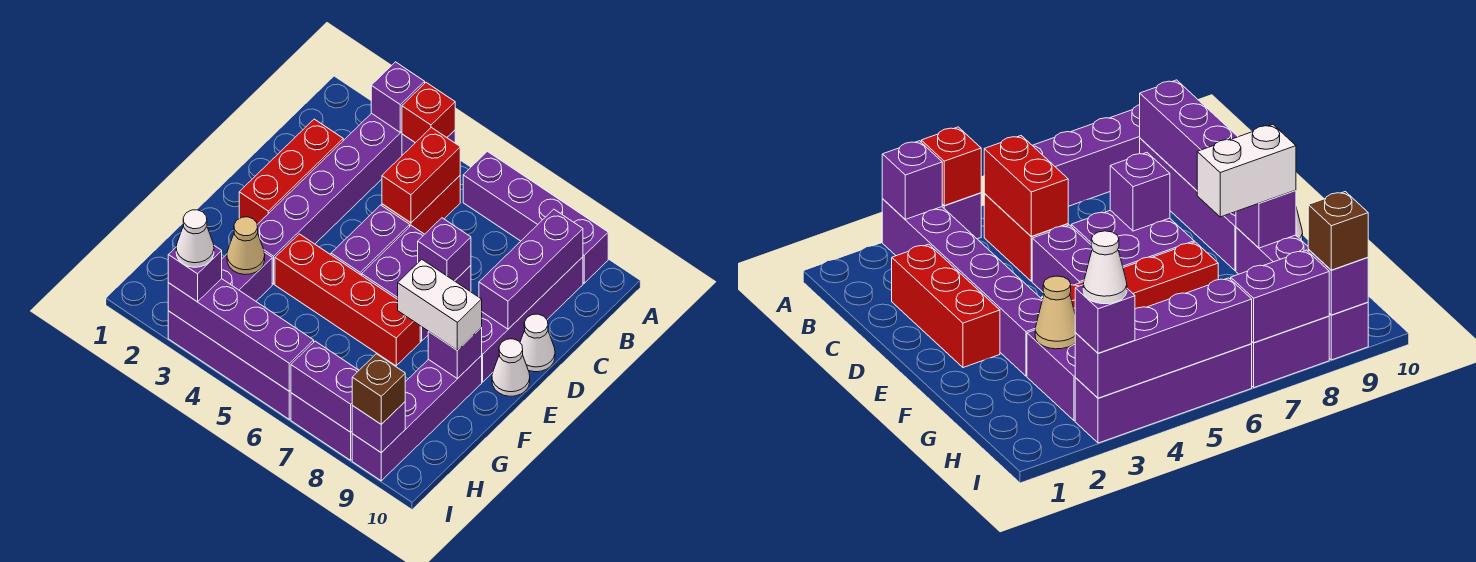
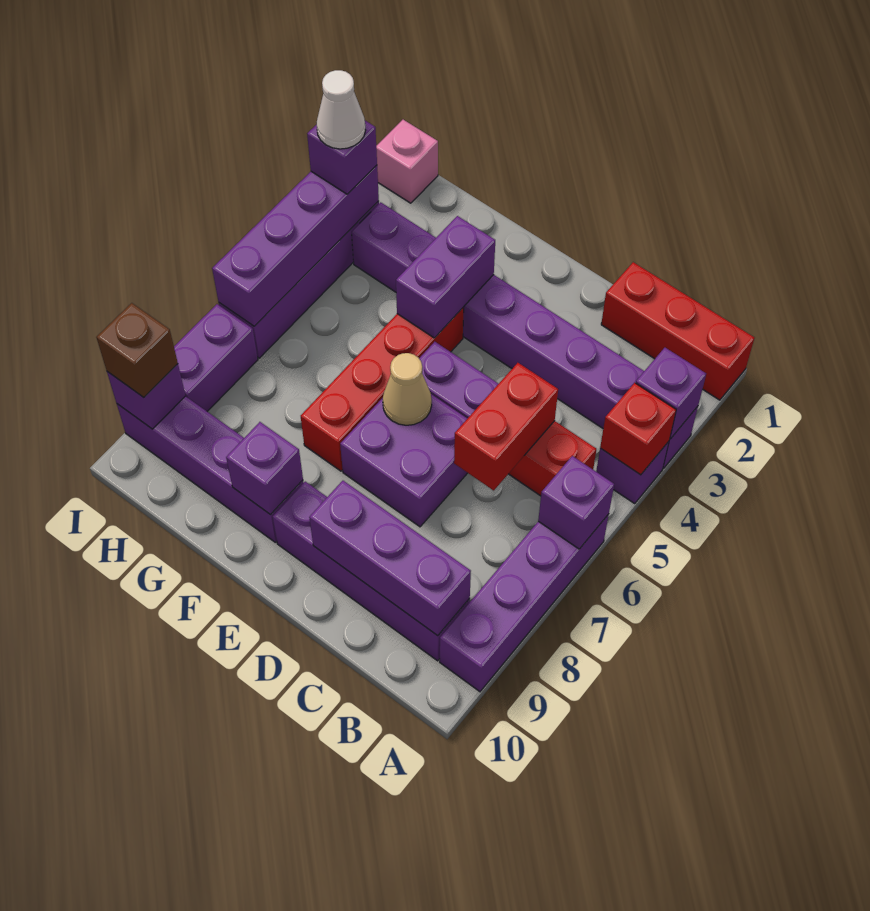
red brick B5:C5 level 2 -> red brick C5:C6 level 2
red brick C2:E2 level 1 -> red brick A1:C1 level 1
purple brick D7 level 2 -> purple brick A6 level 2
white cone D10 level 1 -> none
white cone E10 level 1 -> none
white brick F8:F9 level 3 -> none
tan cone G3 level 2 -> tan cone E6 level 2
none -> pink brick I1 level 1
purple brick I7:I8 level 2 -> purple brick F3:F4 level 2

